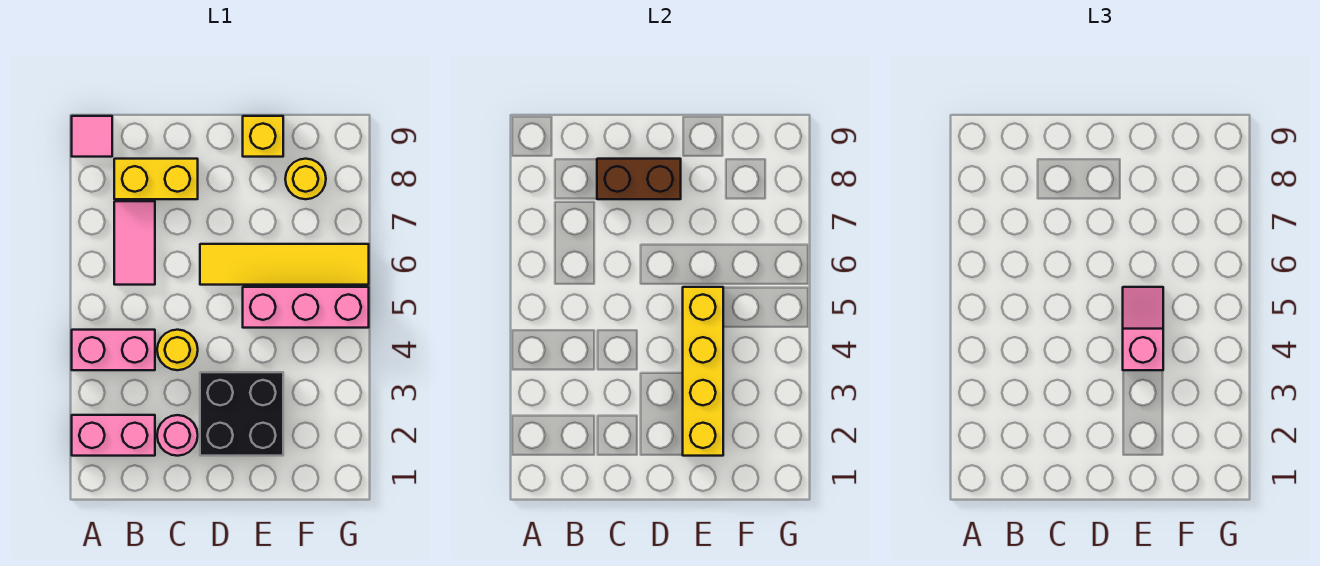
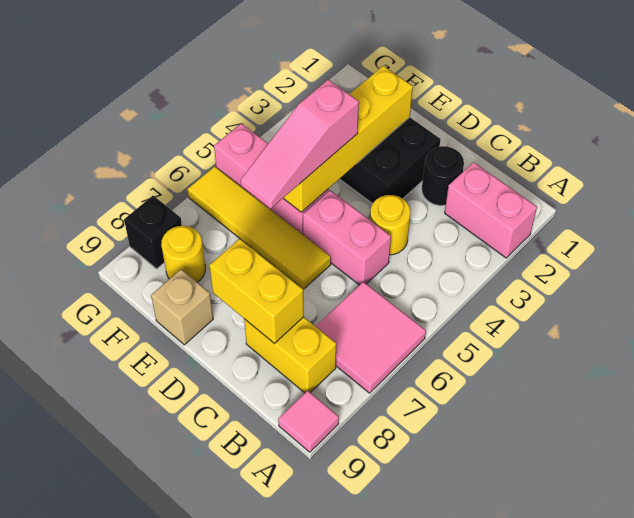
pink brick A4:B4 level 1 -> pink brick C5:D5 level 1
pink tile B6:B7 level 1 -> pink tile A6:B7 level 1
pink round brick C2 level 1 -> black round brick C2 level 1
brown brick C8:D8 level 2 -> yellow brick C8:D8 level 2
pink slope E4:E5 level 3 top 4 -> pink slope E4:E6 level 3 top 4
yellow brick E9 level 1 -> tan brick E9 level 1
none -> black brick G8 level 1

